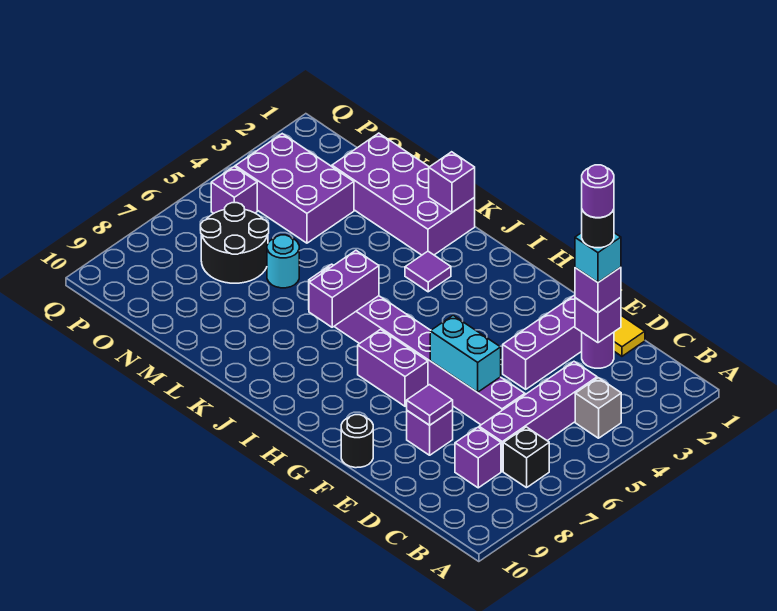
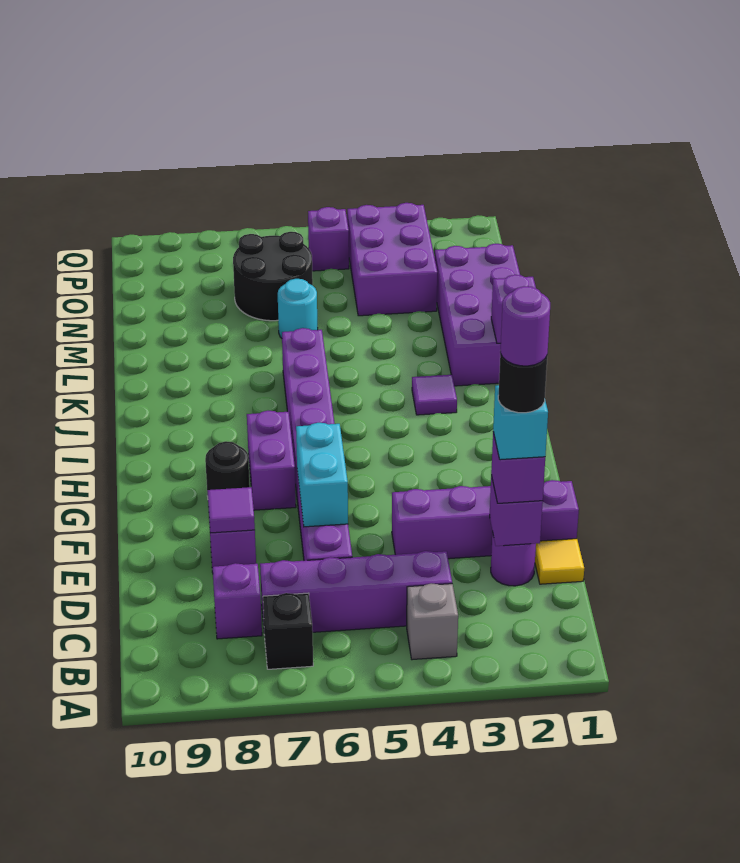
black round brick F10 level 1 -> black round brick G8 level 1
purple brick J6:J7 level 2 -> none

